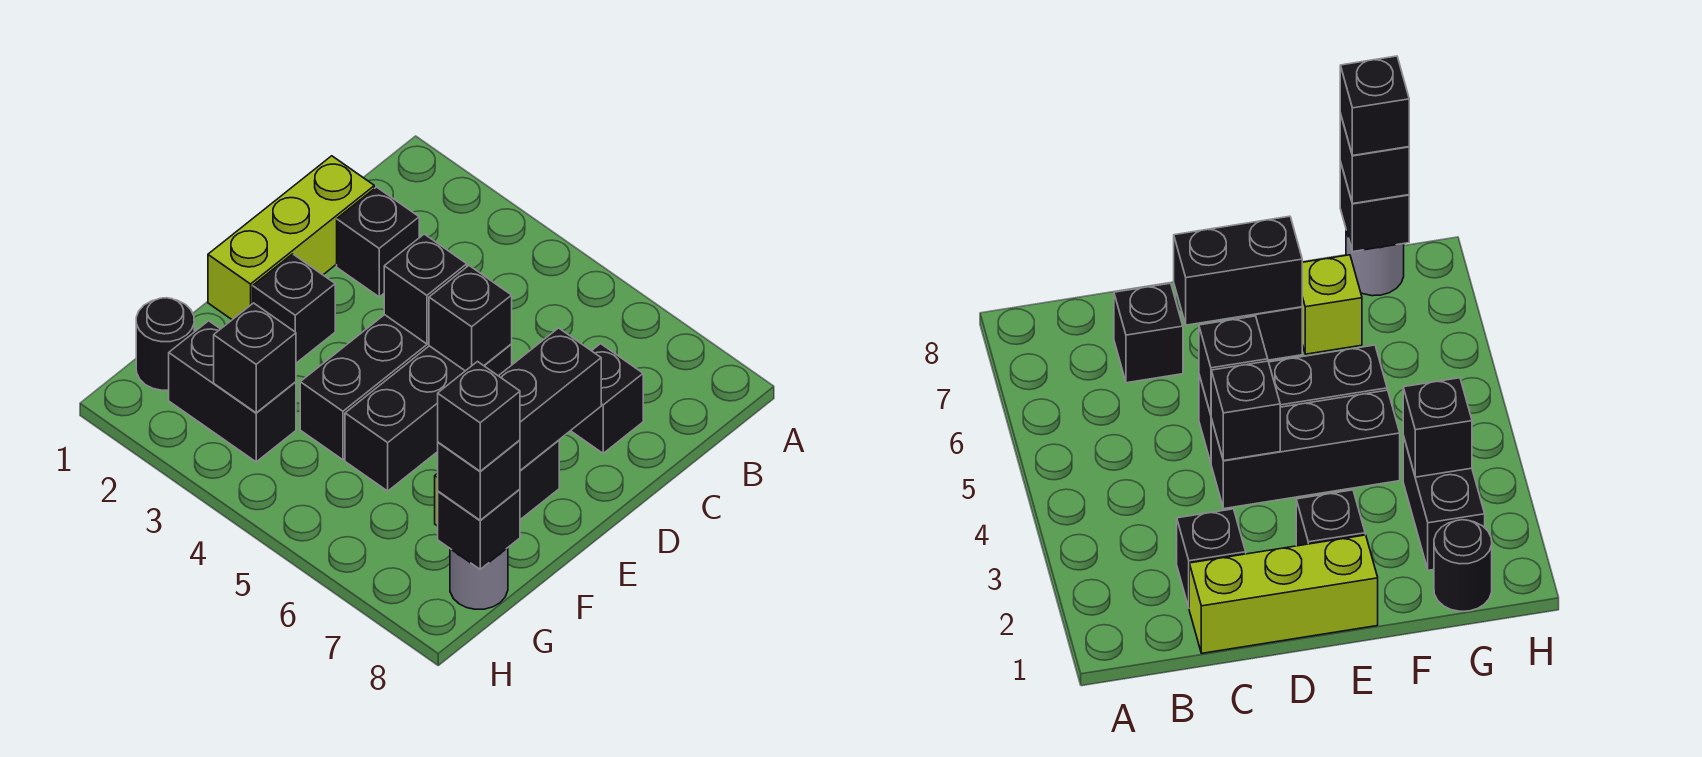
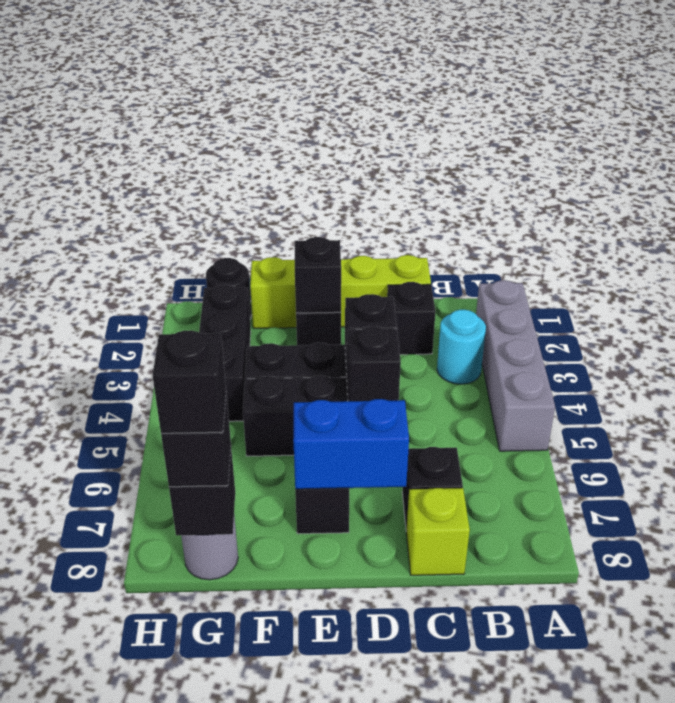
none -> grey brick A2:A5 level 1
none -> cyan round brick B3 level 1
lime brick C1:E1 level 1 -> lime brick C1:F1 level 1
black brick D7:E7 level 2 -> blue brick D7:E7 level 2
lime brick F7 level 1 -> lime brick C8 level 1
black brick G2:G3 level 1 -> black brick G2:G4 level 1
black brick G3 level 2 -> black brick E2 level 2

